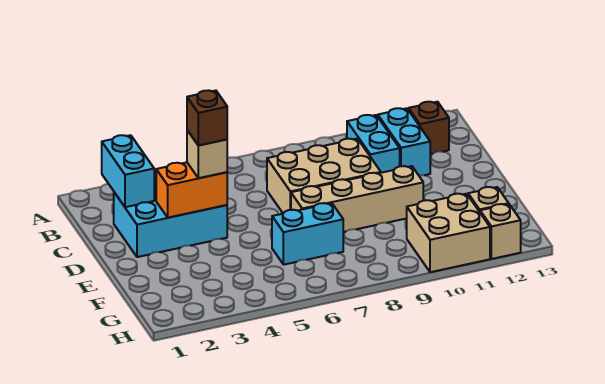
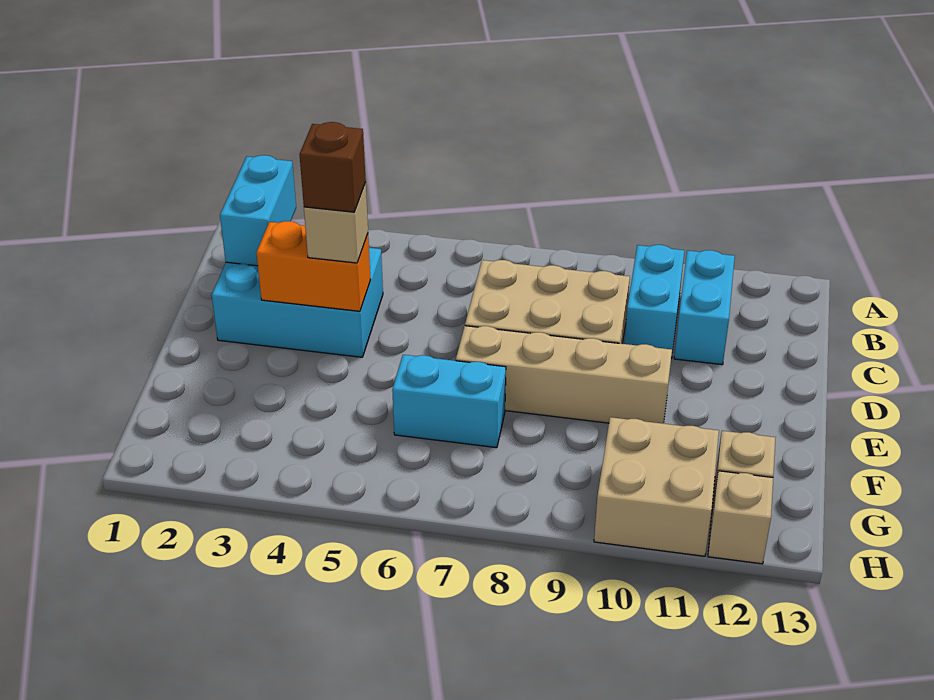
brown brick B12 level 1 -> none

